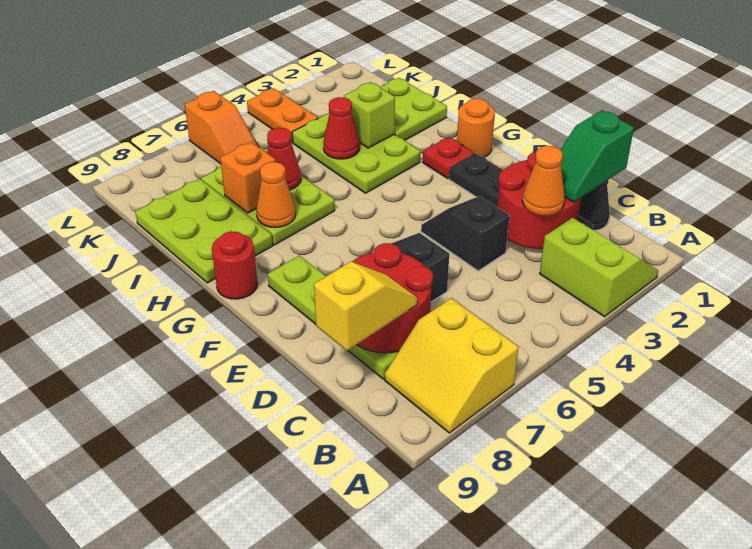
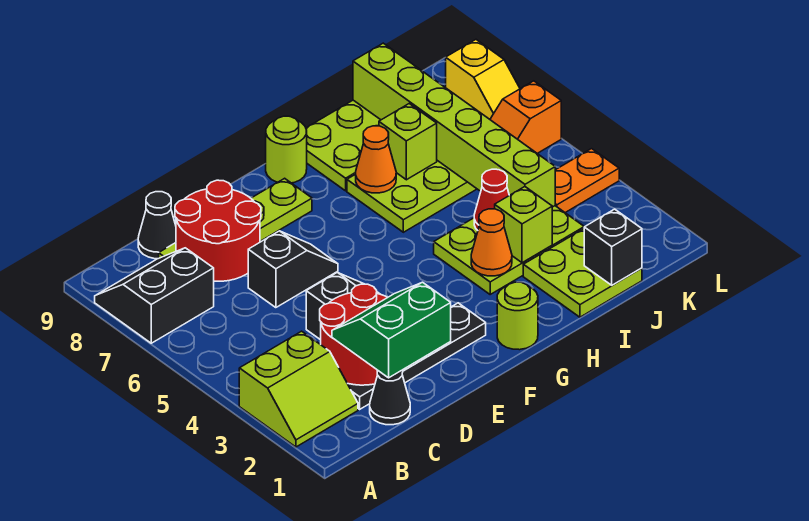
yellow slope A7:B8 level 1 top 7 -> black slope A7:B8 level 1 top 7
green slope C1:C2 level 3 top 1 -> green slope C1:D2 level 3 top 1
orange cone C3 level 3 -> orange cone H3 level 2
yellow slope C8:C9 level 3 top 9 -> yellow slope L7:L8 level 1 top 8
none -> black cone C9 level 1
orange round brick G1 level 1 -> lime round brick G1 level 1
red plate G2 level 1 -> none
red round brick G9 level 1 -> lime round brick G9 level 1
red cone I6 level 2 -> none
orange brick I7 level 2 -> lime brick I7 level 2
none -> black brick J1 level 2
none -> lime brick J4:J9 level 2

